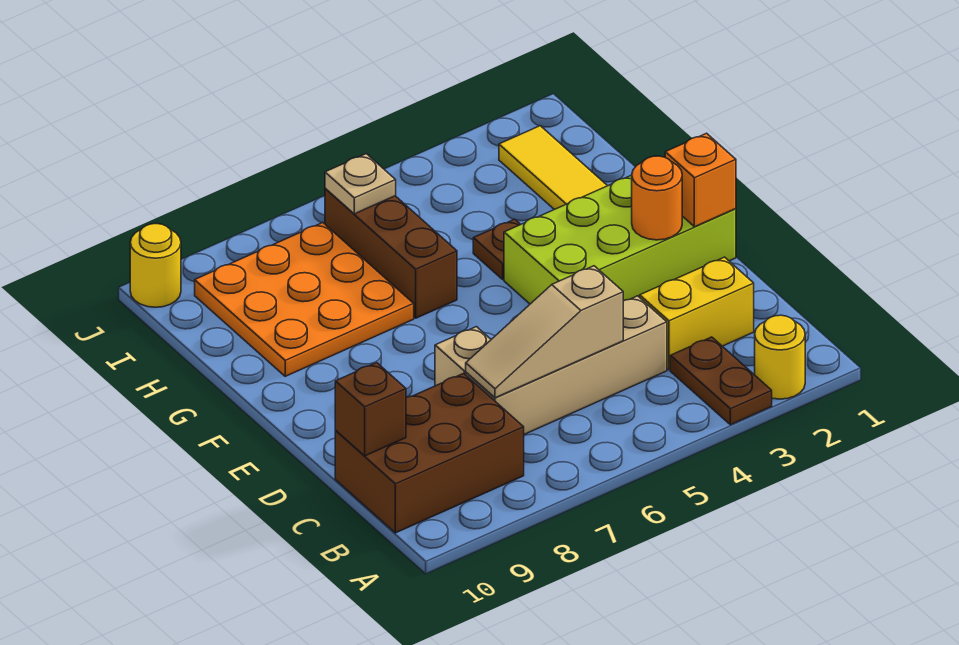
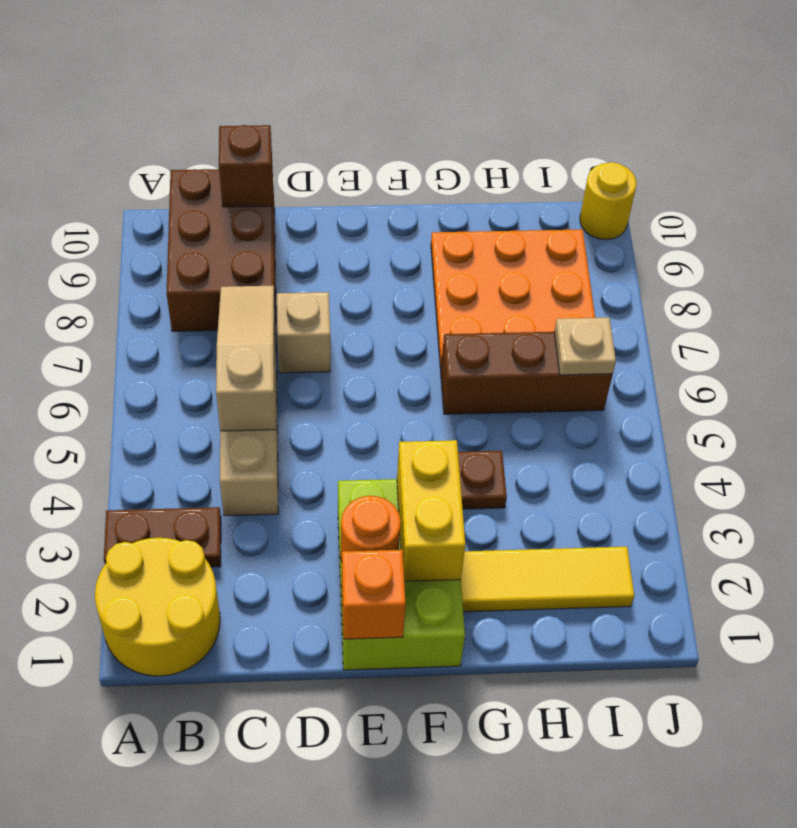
yellow round brick A2 level 1 -> yellow round brick A1:B2 level 1
yellow brick C2:C3 level 1 -> yellow brick F2:F3 level 2
lime brick E1:F4 level 1 -> lime brick E1:F3 level 1

